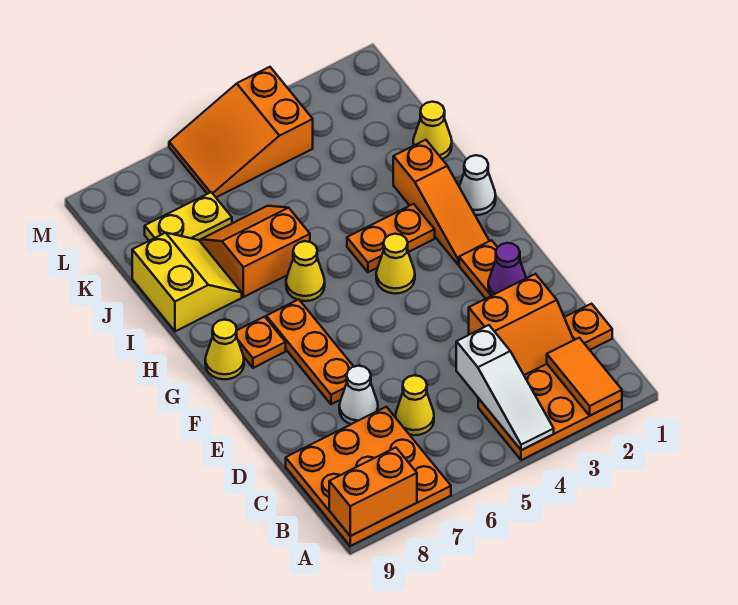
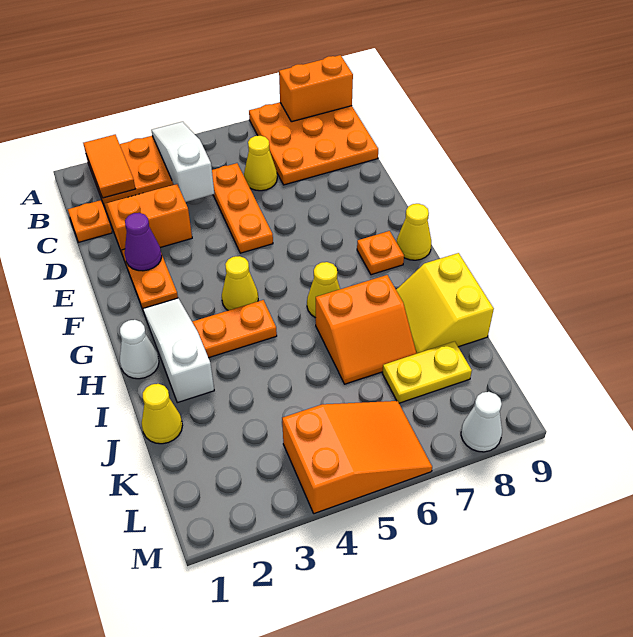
white cone D7 level 1 -> white cone M8 level 1
orange plate E7:G7 level 1 -> orange plate C5:E5 level 1
orange slope G2:I2 level 1 top I -> white slope G2:I2 level 1 top I

